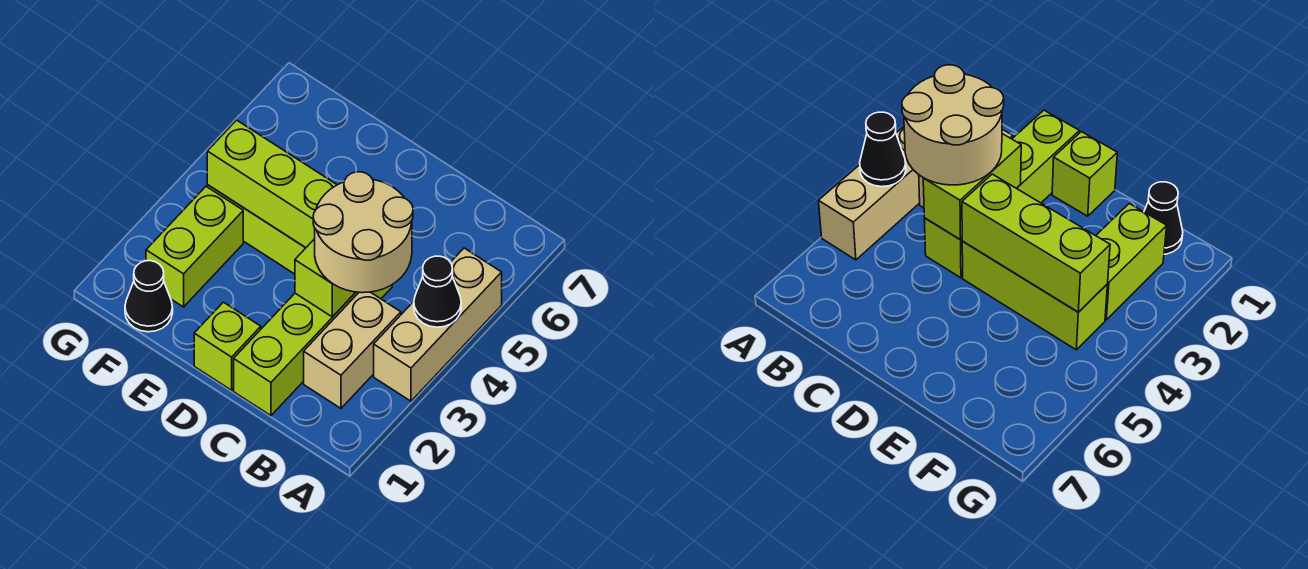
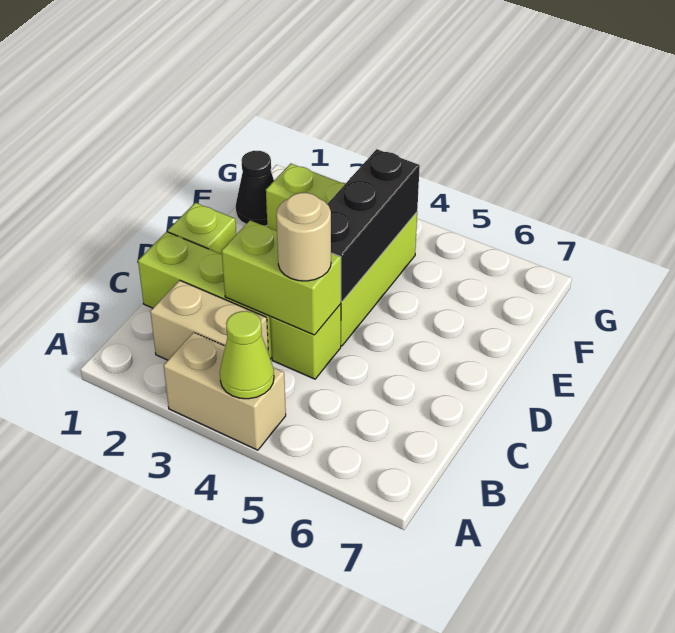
tan brick A3:A5 level 1 -> tan brick A3:A4 level 1
black cone A4 level 2 -> lime cone A4 level 2
tan round brick B3:C4 level 3 -> tan round brick C4 level 3
lime brick D4:F4 level 2 -> black brick D4:F4 level 2

